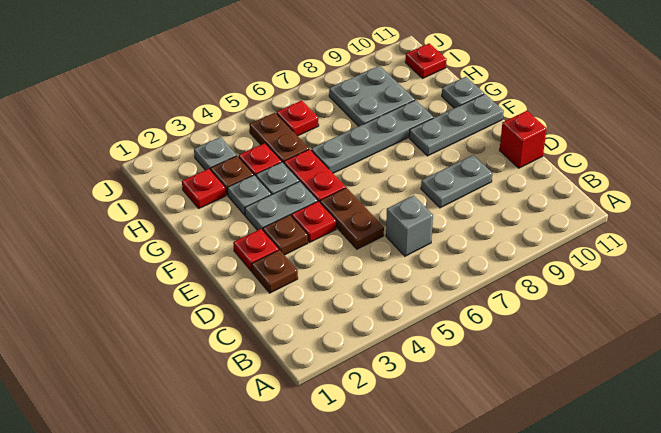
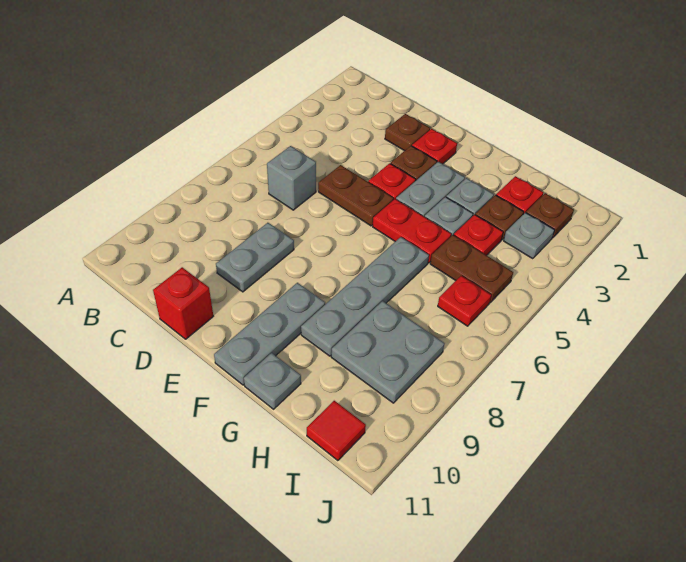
none -> brown plate I2 level 1
red plate I11 level 1 -> red tile I11 level 1

